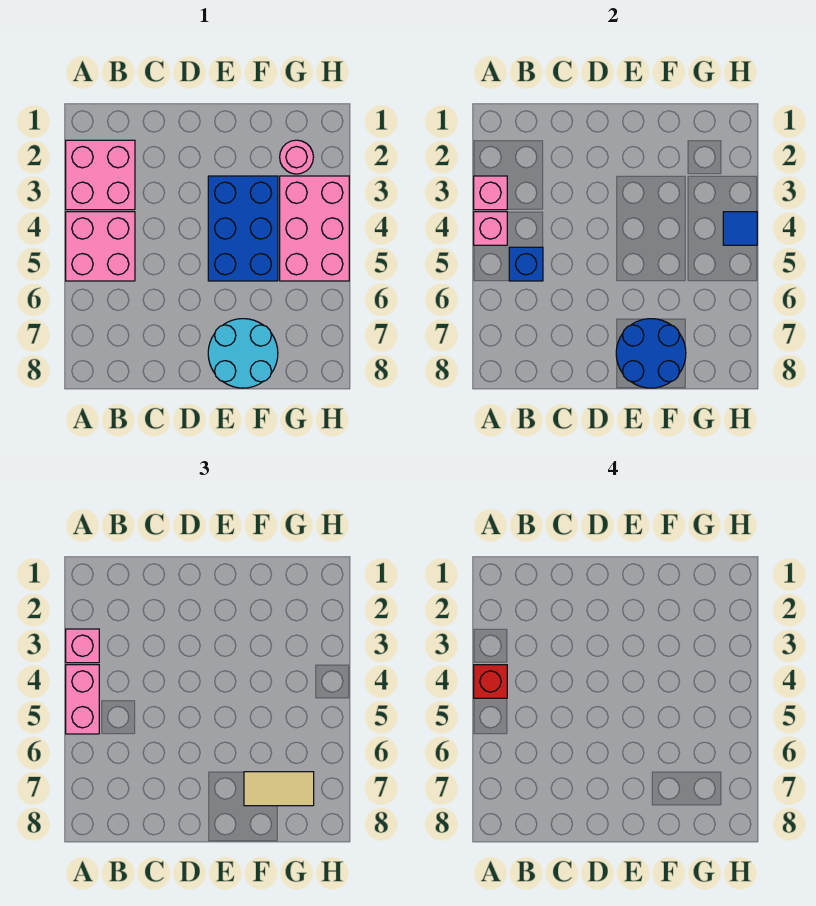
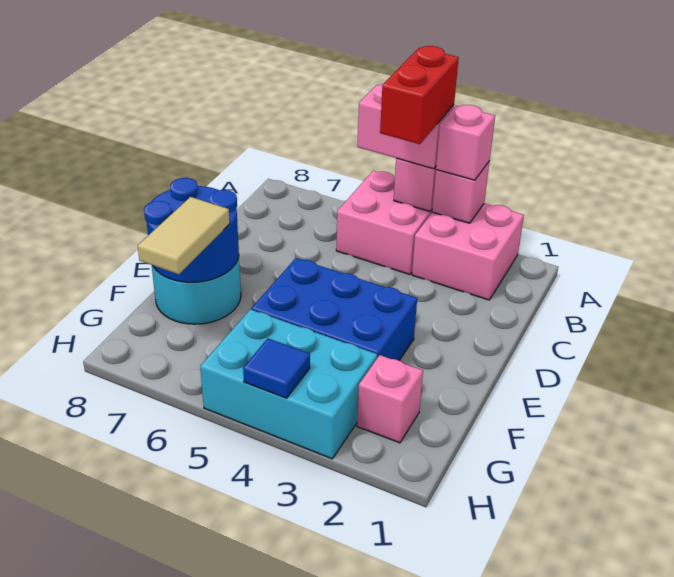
red brick A4 level 4 -> red brick A4:B4 level 4
blue brick B5 level 2 -> none
pink round brick G2 level 1 -> pink brick G2 level 1
pink brick G3:H5 level 1 -> cyan brick G3:H5 level 1

